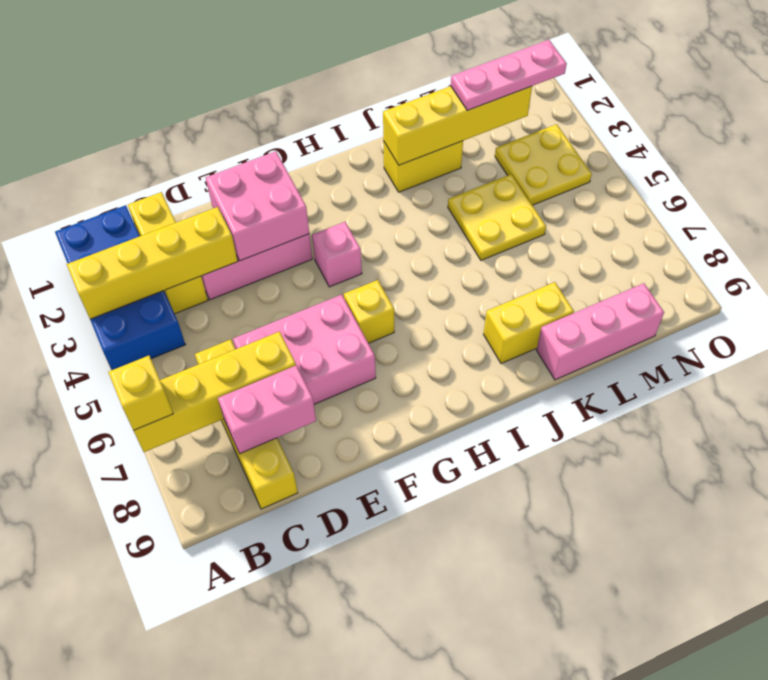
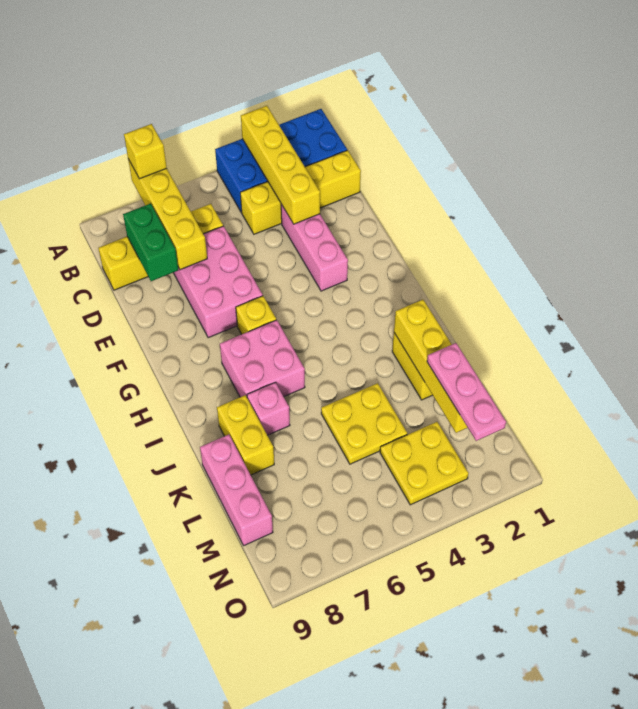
yellow brick C1:C3 level 1 -> yellow brick C1:C4 level 1
pink brick C8:D8 level 2 -> green brick C8:D8 level 2
pink brick E2:F3 level 2 -> pink brick H6:I7 level 1
pink brick G4 level 1 -> pink brick J7 level 1

